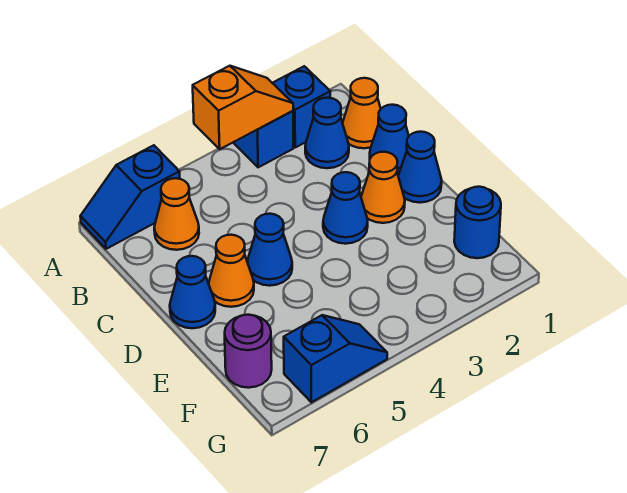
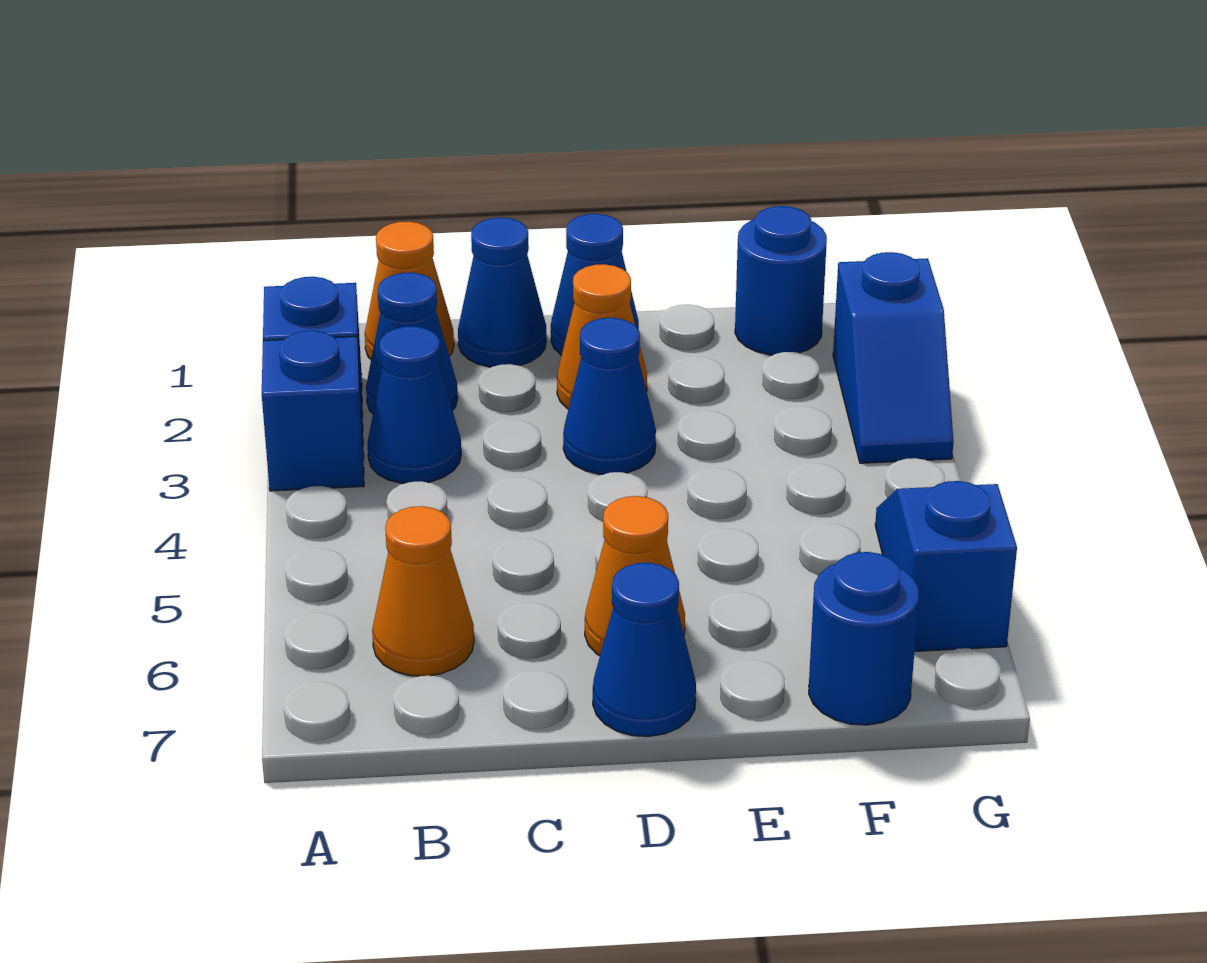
orange slope A3:A4 level 2 top 4 -> none
blue slope A6:A7 level 1 top 6 -> blue slope G2:G3 level 1 top 2
blue cone D5 level 1 -> blue cone B3 level 1
purple round brick F7 level 1 -> blue round brick F7 level 1

